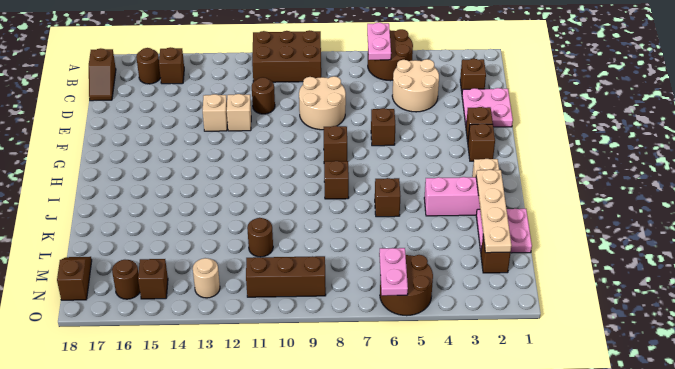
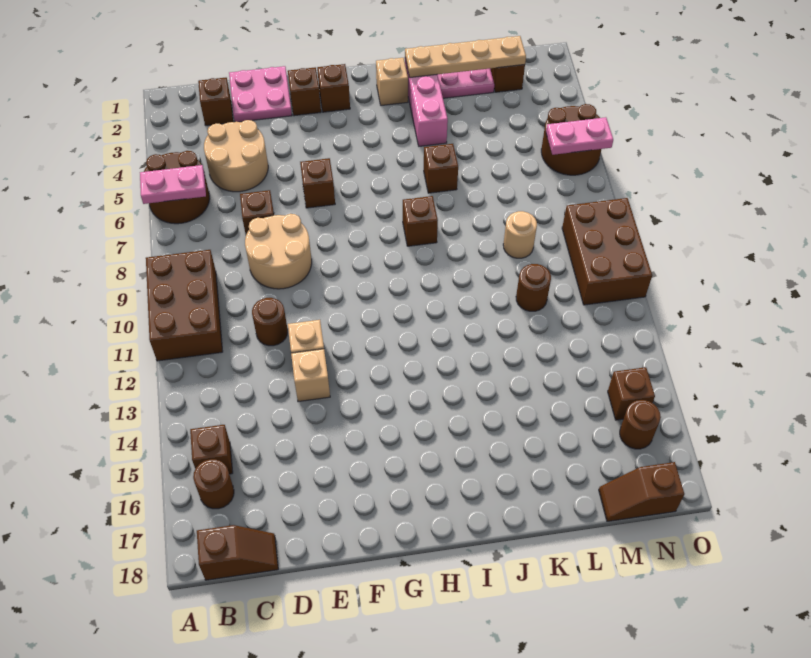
brown brick G8 level 1 -> brown brick D7 level 1
brown brick N9:N11 level 1 -> brown brick N9:O11 level 1
tan round brick N13 level 1 -> tan round brick L9 level 1

